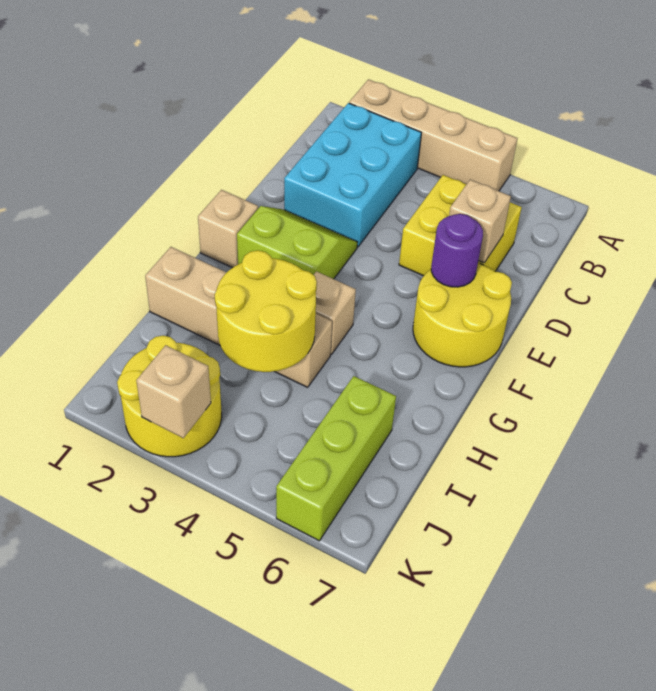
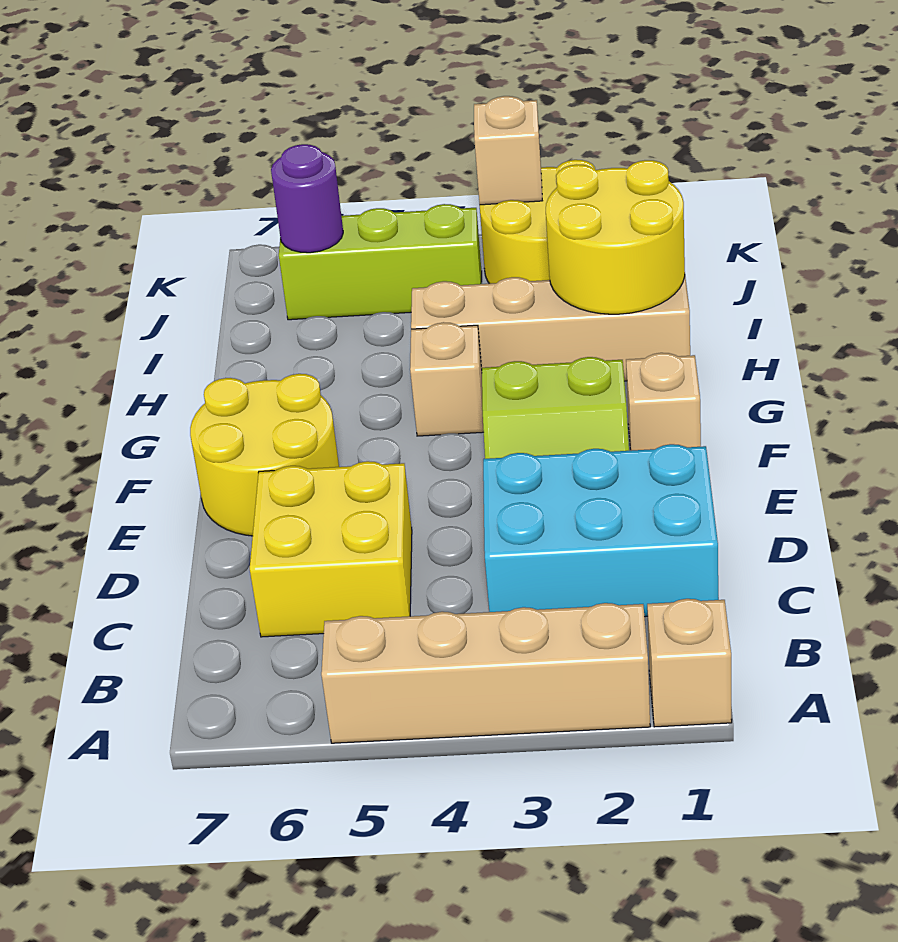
cyan brick B2:D3 level 1 -> cyan brick C1:D3 level 1
tan brick D6 level 2 -> tan brick A1 level 1
purple round brick E6 level 2 -> purple round brick J6 level 2
yellow round brick H3:I4 level 2 -> yellow round brick H1:I2 level 2
lime brick I6:K6 level 1 -> lime brick J4:J6 level 1

